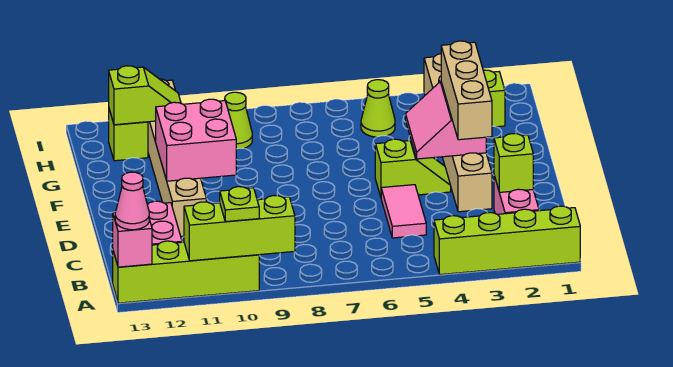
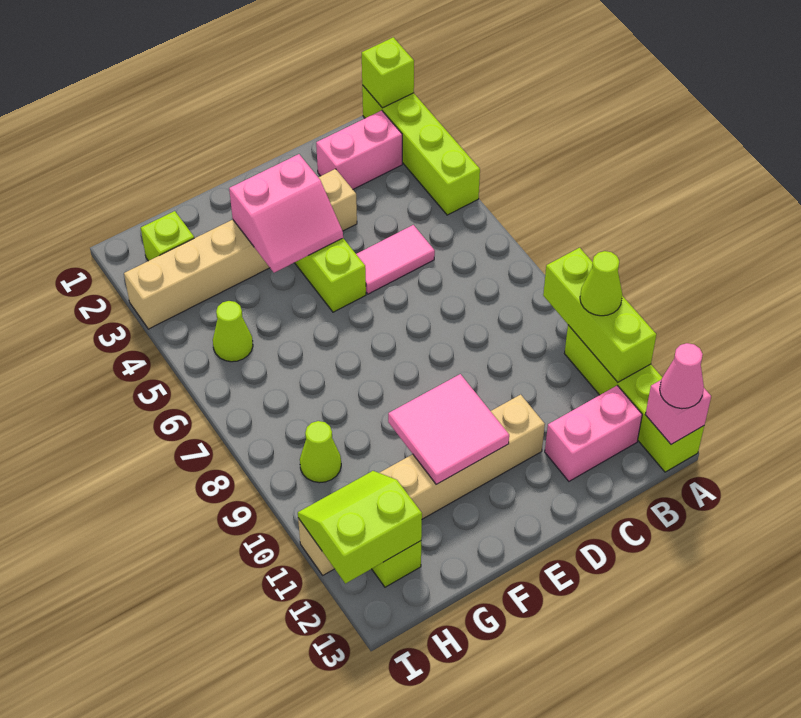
lime plate A10 level 3 -> lime cone A10 level 3
lime brick C2 level 2 -> lime brick A1 level 2
tan brick D3:F3 level 3 -> none
pink brick E10:F11 level 2 -> pink tile E10:F11 level 2
lime slope H11:H12 level 2 top 12 -> lime slope H11:I12 level 2 top 12

